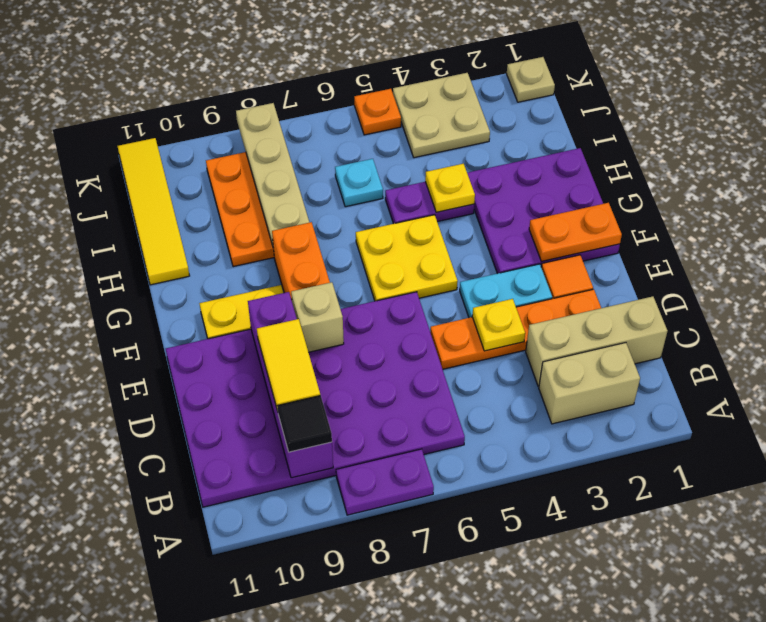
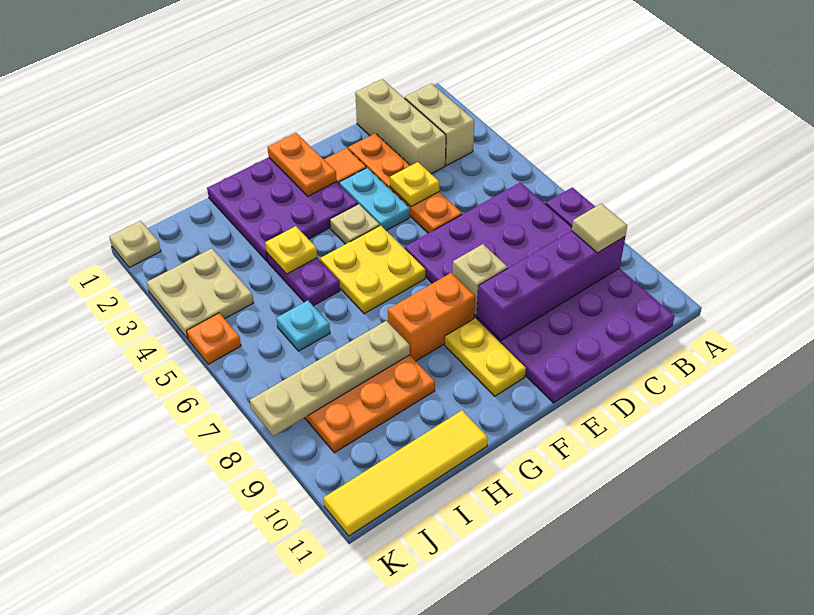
black tile B9 level 3 -> tan tile B9 level 3
yellow tile C9:D9 level 3 -> none
none -> tan plate F4 level 1

